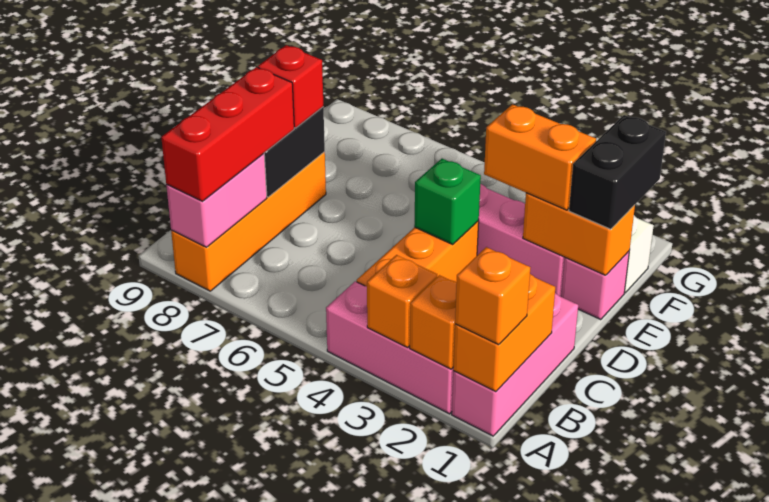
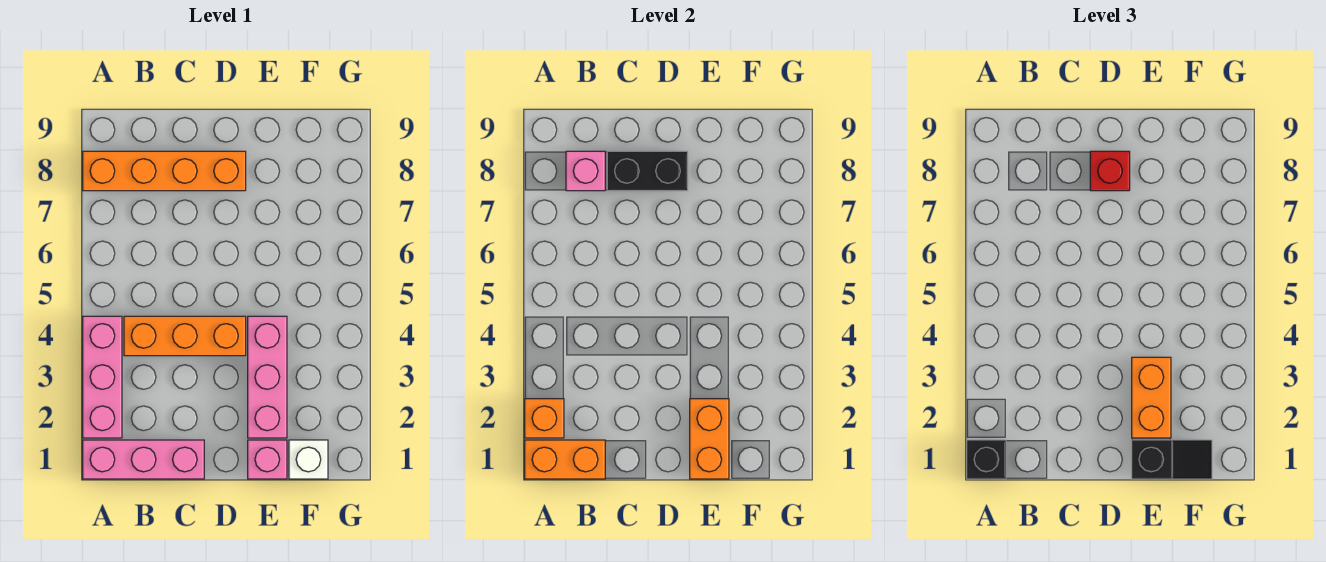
orange brick A1 level 3 -> black brick A1 level 3
orange brick A3 level 2 -> none
pink brick A8:B8 level 2 -> pink brick B8 level 2
red brick A8:C8 level 3 -> none
green brick D4 level 2 -> none
black brick E1:F1 level 3 -> black slope E1:F1 level 3 top E

